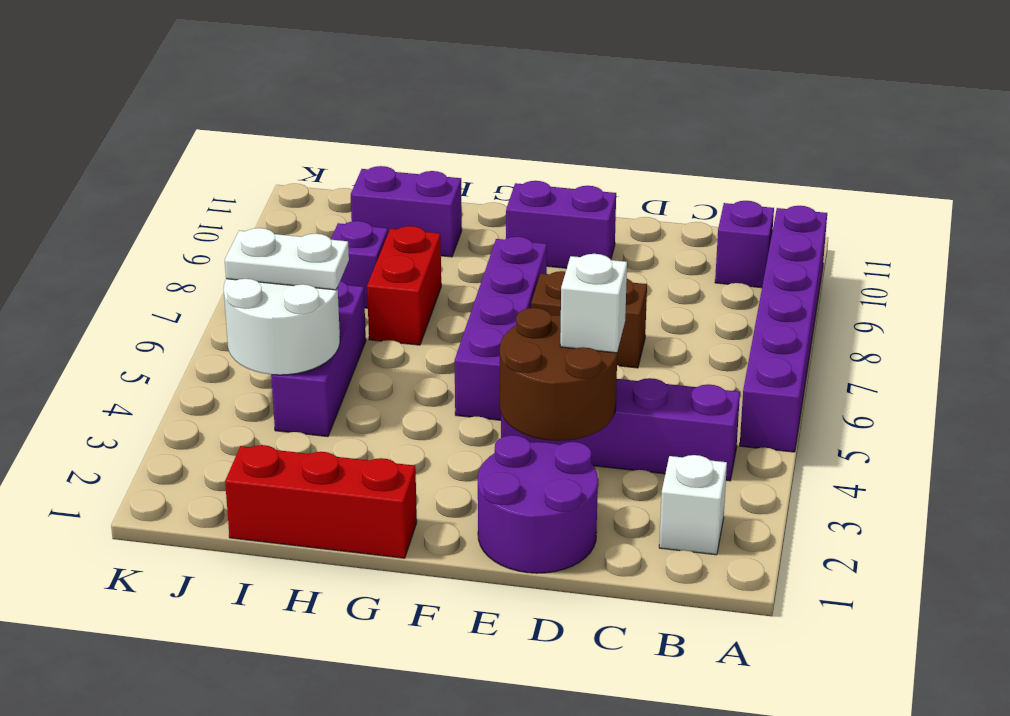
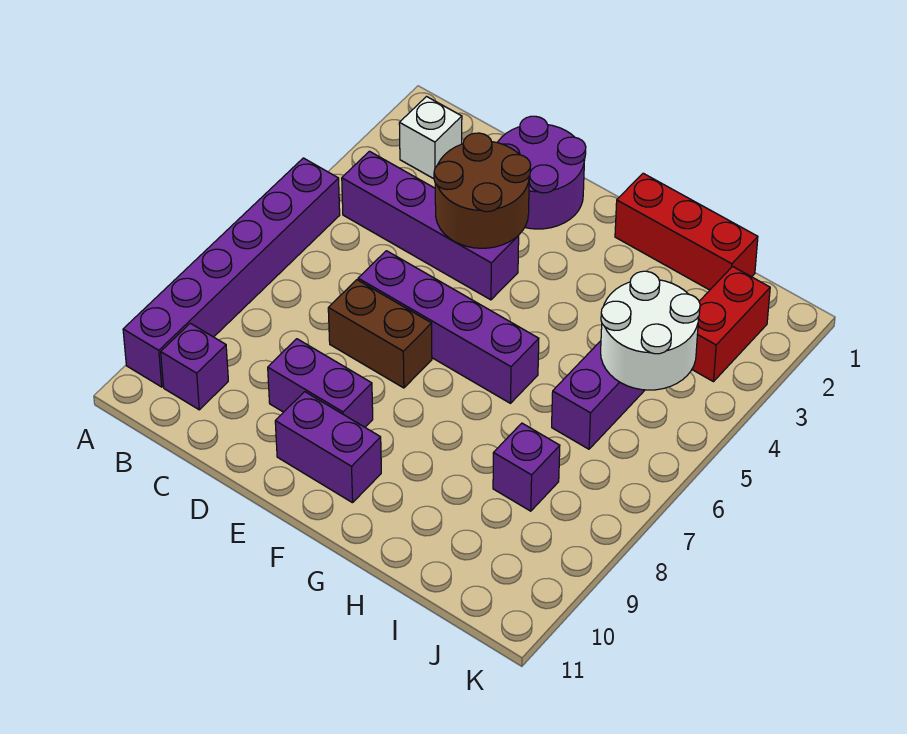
white brick D4 level 3 -> none
purple brick F5:F8 level 1 -> purple brick D6:G6 level 1
red brick H7:H8 level 1 -> red brick J2:J3 level 1
purple brick H10:I10 level 1 -> purple brick D9:E9 level 1
white plate I5:J5 level 3 -> none

